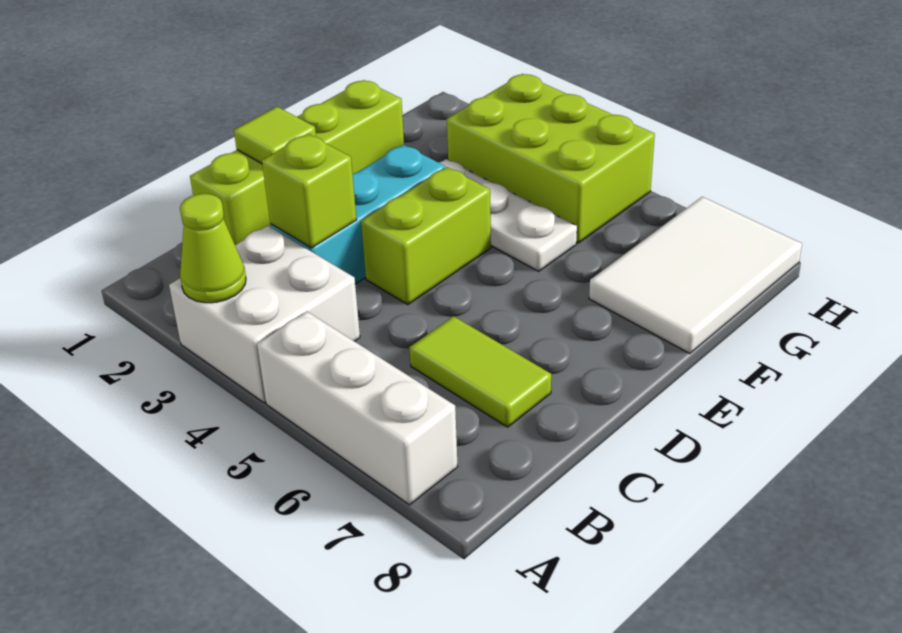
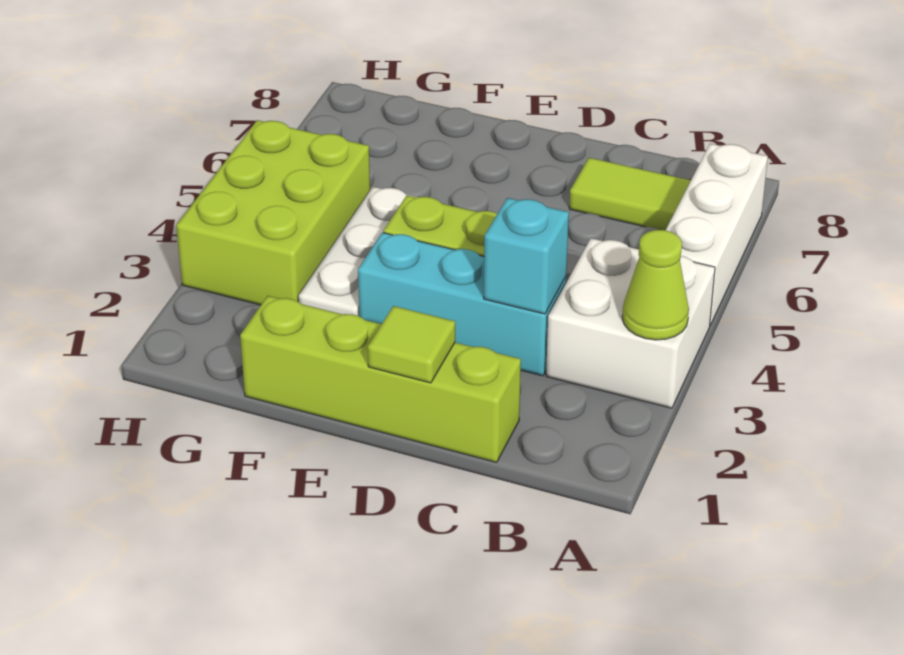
lime brick C3 level 2 -> cyan brick C3 level 2
lime tile C6:C7 level 1 -> lime tile B7:C7 level 1
white tile F7:H8 level 1 -> none

